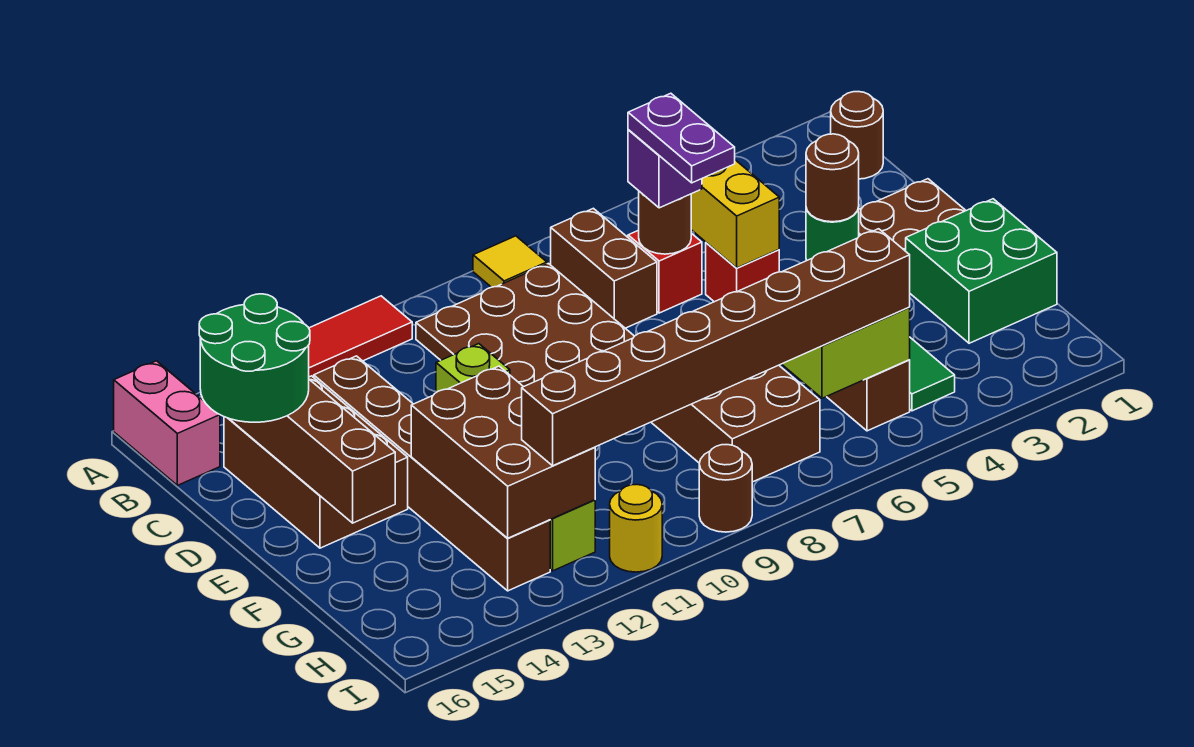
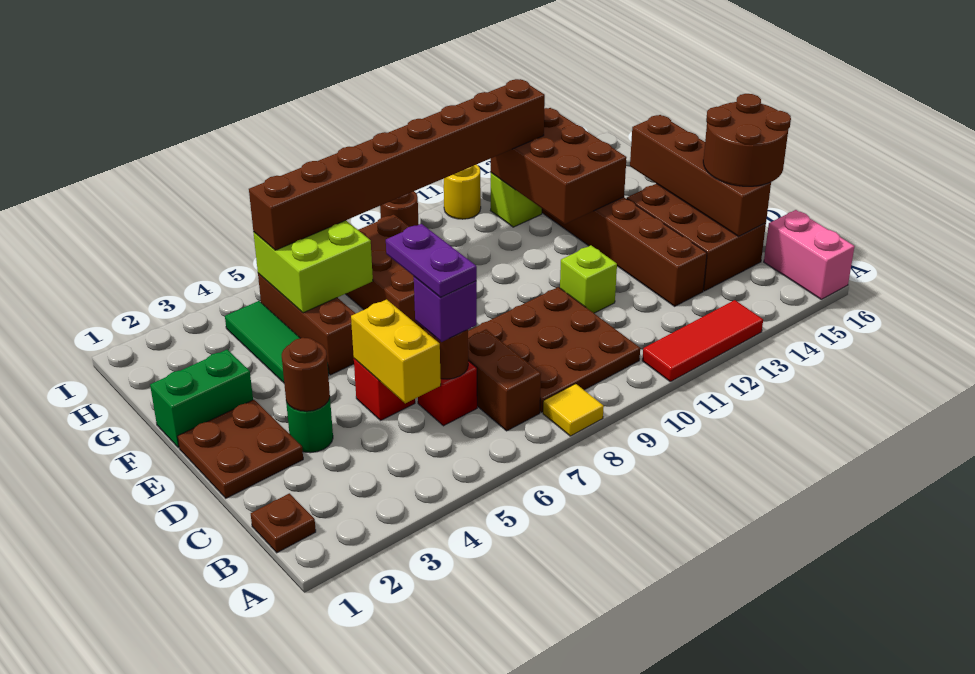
brown round brick B1 level 1 -> brown plate B1 level 1
green round brick C15:D16 level 3 -> brown round brick C15:D16 level 3
green brick F1:G2 level 1 -> green brick F1:F2 level 1

